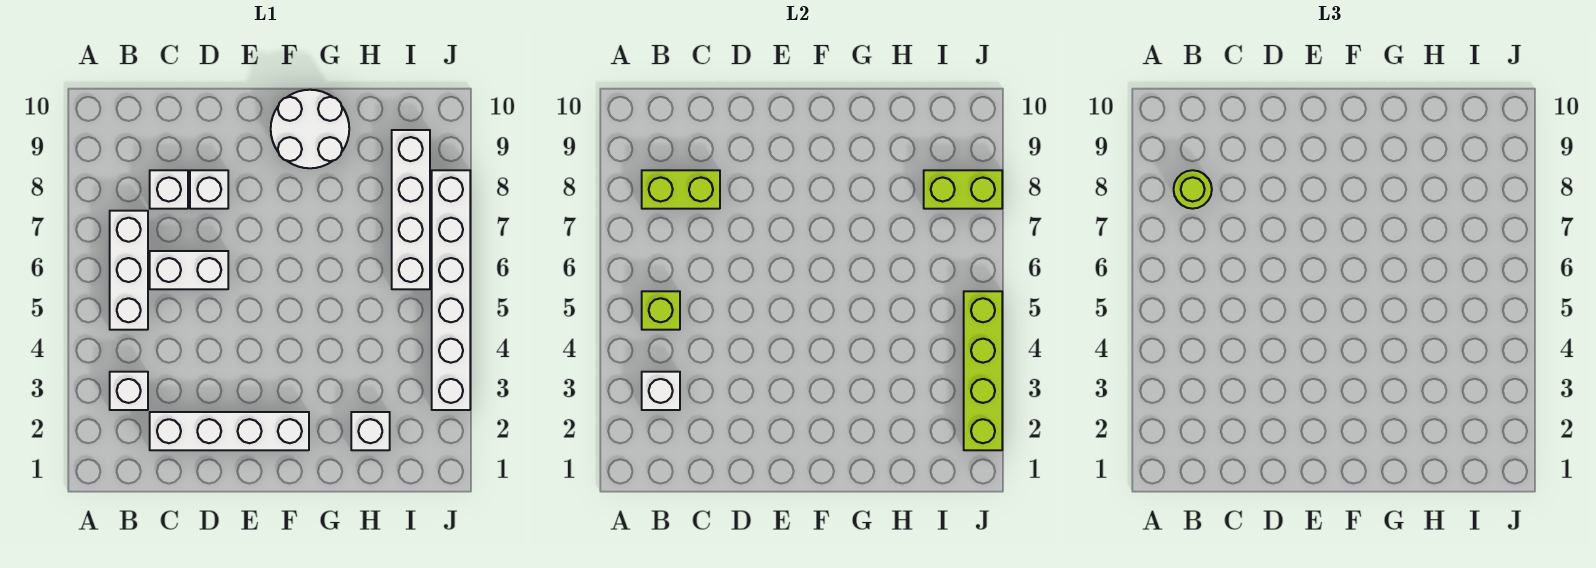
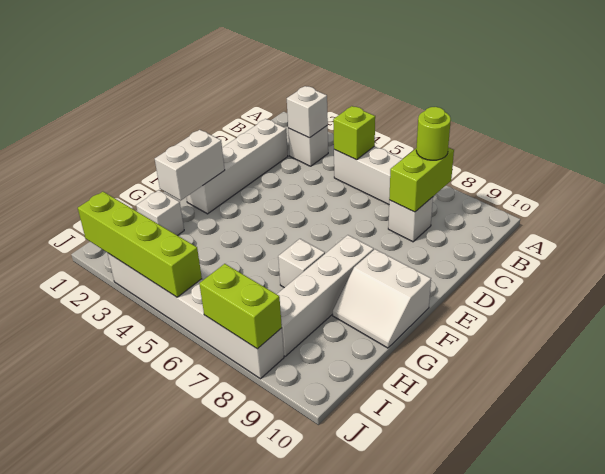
white brick C6:D6 level 1 -> white brick F2:G2 level 2
white brick D8 level 1 -> white brick G7 level 1
white round brick F9:G10 level 1 -> white slope F9:G10 level 1 top F
white brick I6:I9 level 1 -> white brick F8:I8 level 1
lime brick I8:J8 level 2 -> lime brick J7:J8 level 2

